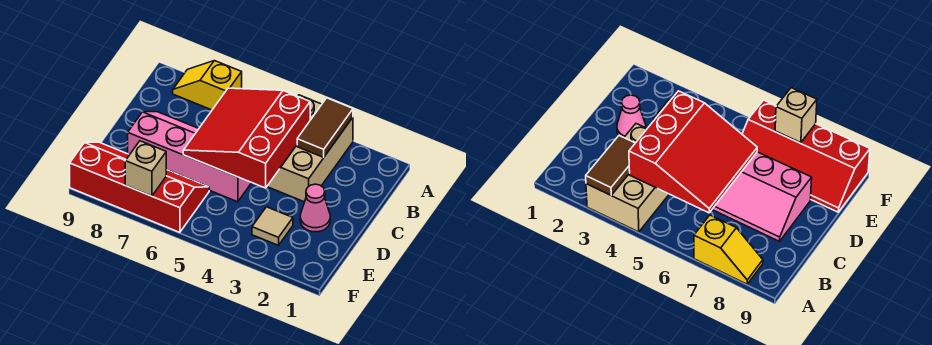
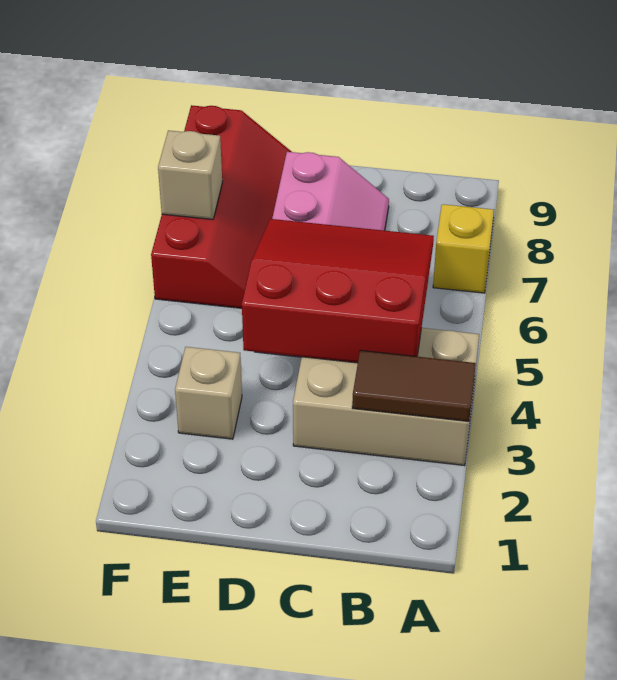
pink cone D2 level 1 -> none
tan tile E3 level 1 -> tan brick E3 level 1

